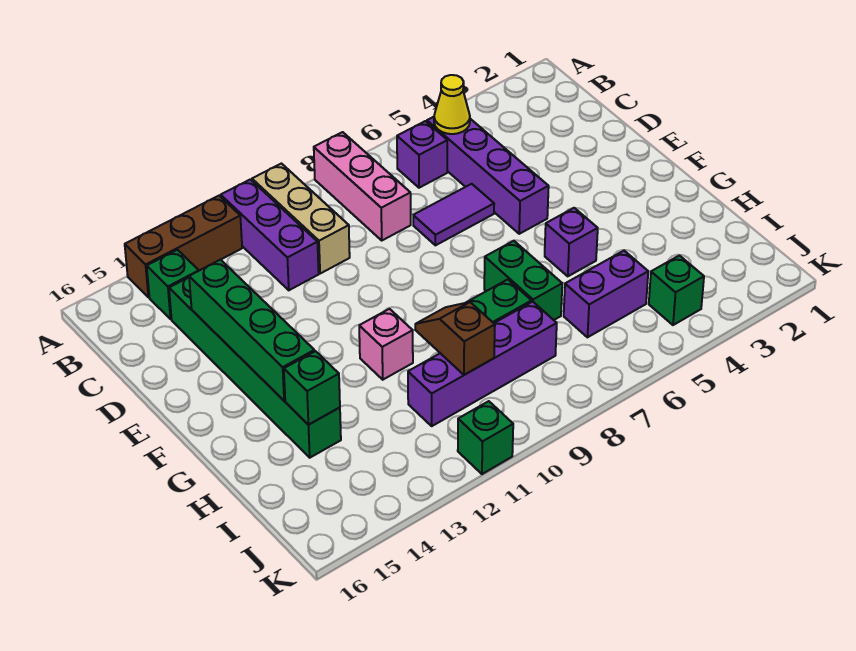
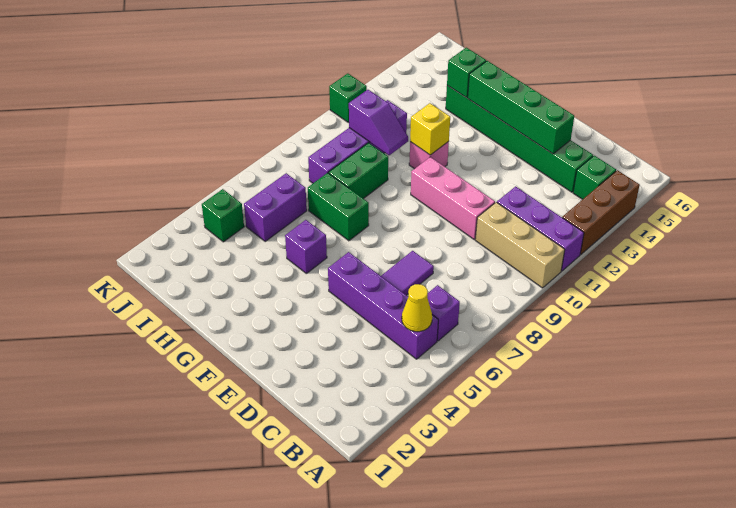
pink brick A8:C8 level 1 -> pink brick D10:F10 level 1
none -> yellow brick G11 level 2
brown slope H10:I10 level 2 top I -> purple slope H10:I10 level 2 top I

